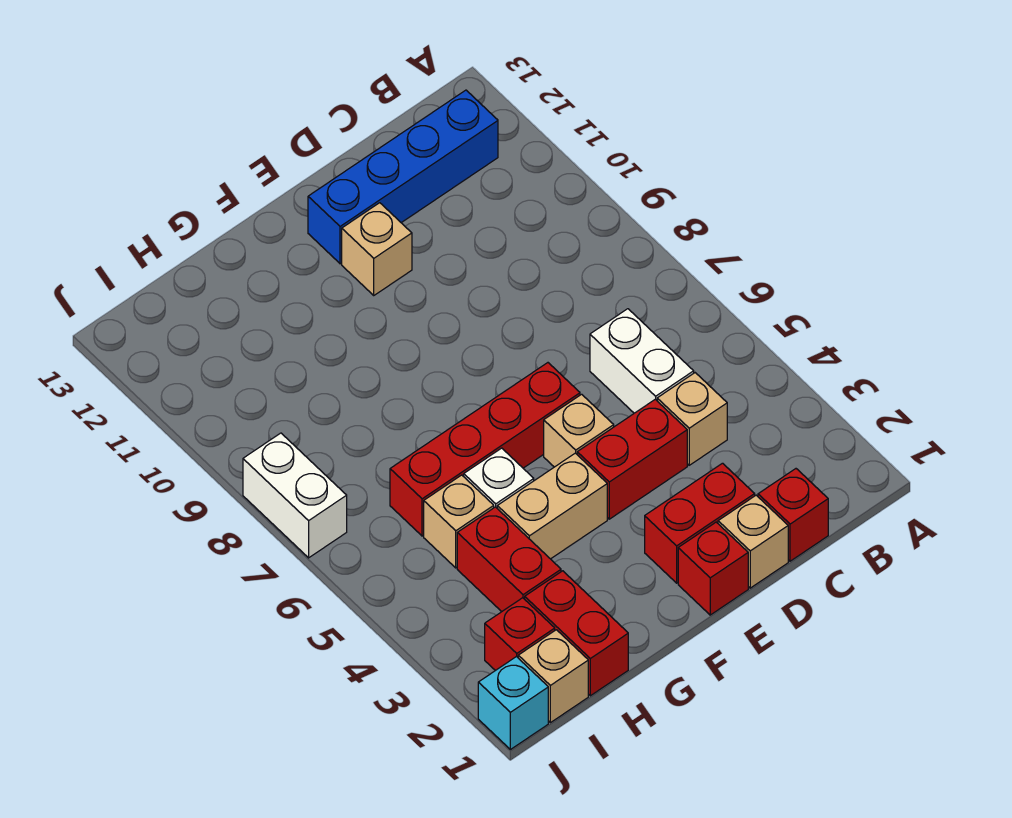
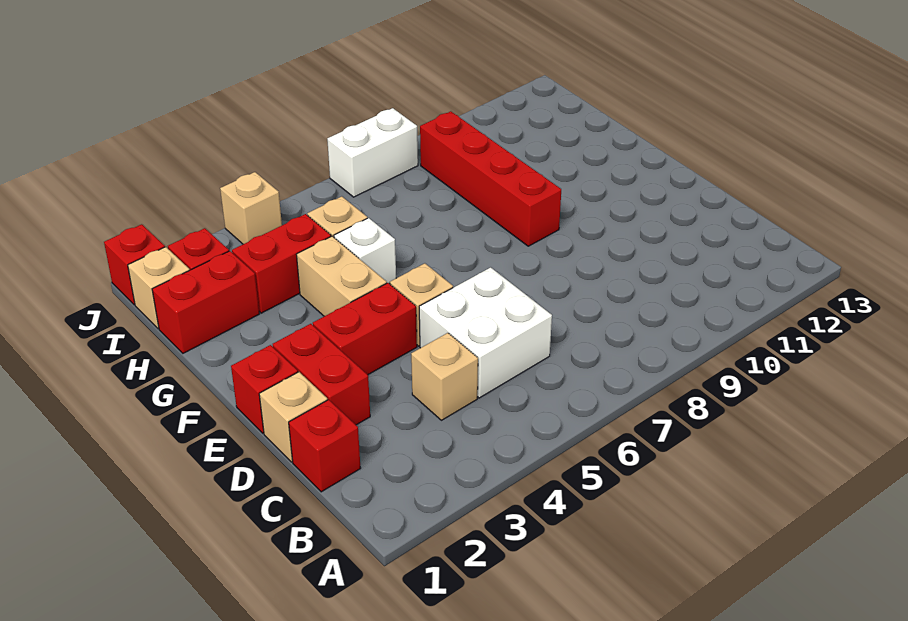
blue brick B12:E12 level 1 -> none
white brick C5:C6 level 1 -> white brick C5:D6 level 1
red brick D4:E4 level 1 -> red brick E3:E4 level 1
red brick E6:H6 level 1 -> red brick F9:I9 level 1
tan brick E11 level 1 -> tan brick J4 level 1
cyan brick J1 level 1 -> red brick J1 level 1

